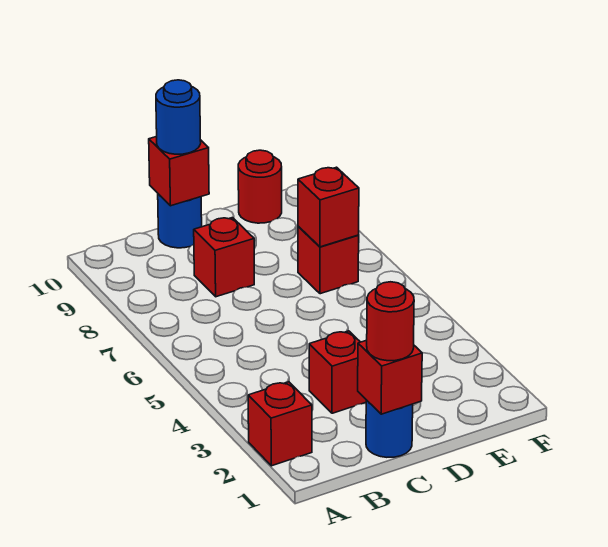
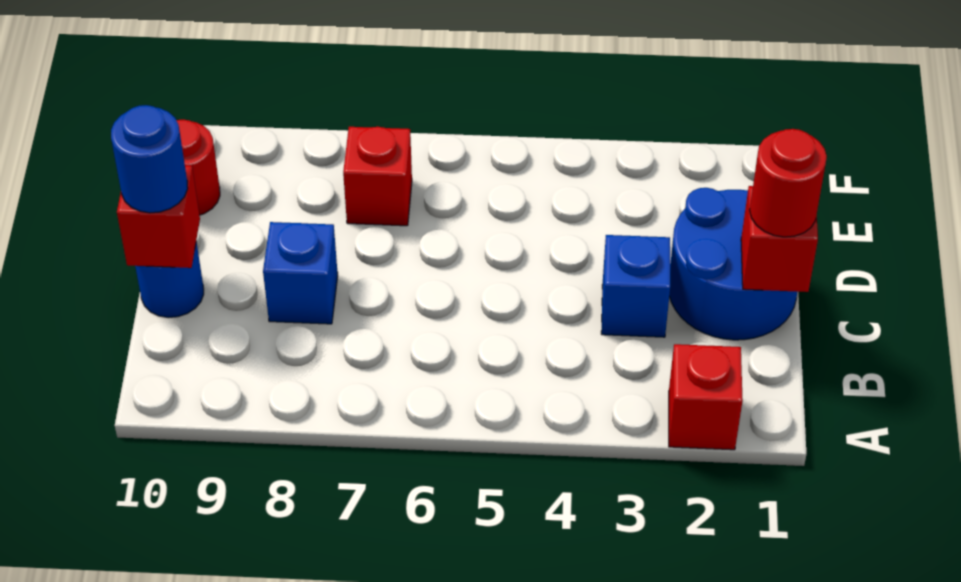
blue round brick C1 level 1 -> blue round brick C1:D2 level 1
red brick C3 level 1 -> blue brick C3 level 1
red brick C8 level 1 -> blue brick C8 level 1
red brick E7 level 2 -> none

